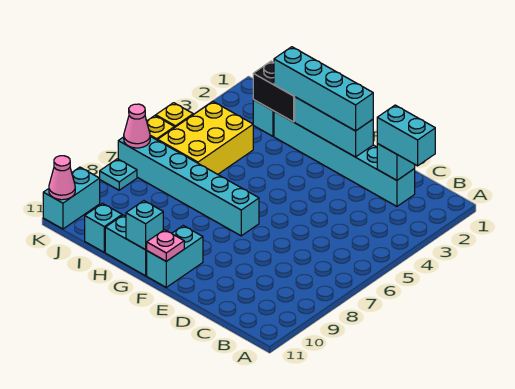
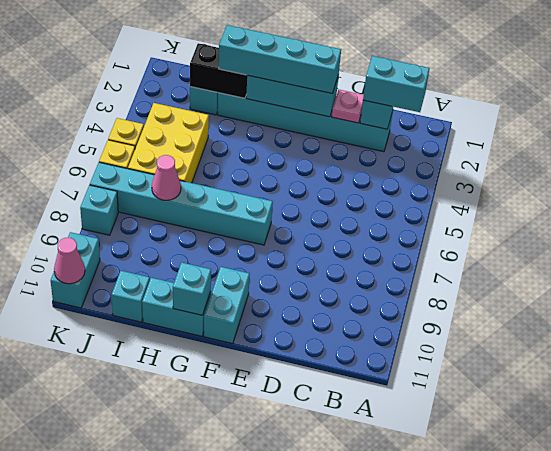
pink plate F11 level 2 -> pink plate D2 level 2
pink cone K7 level 2 -> pink cone I7 level 2
cyan plate K8 level 1 -> cyan brick K8 level 1

